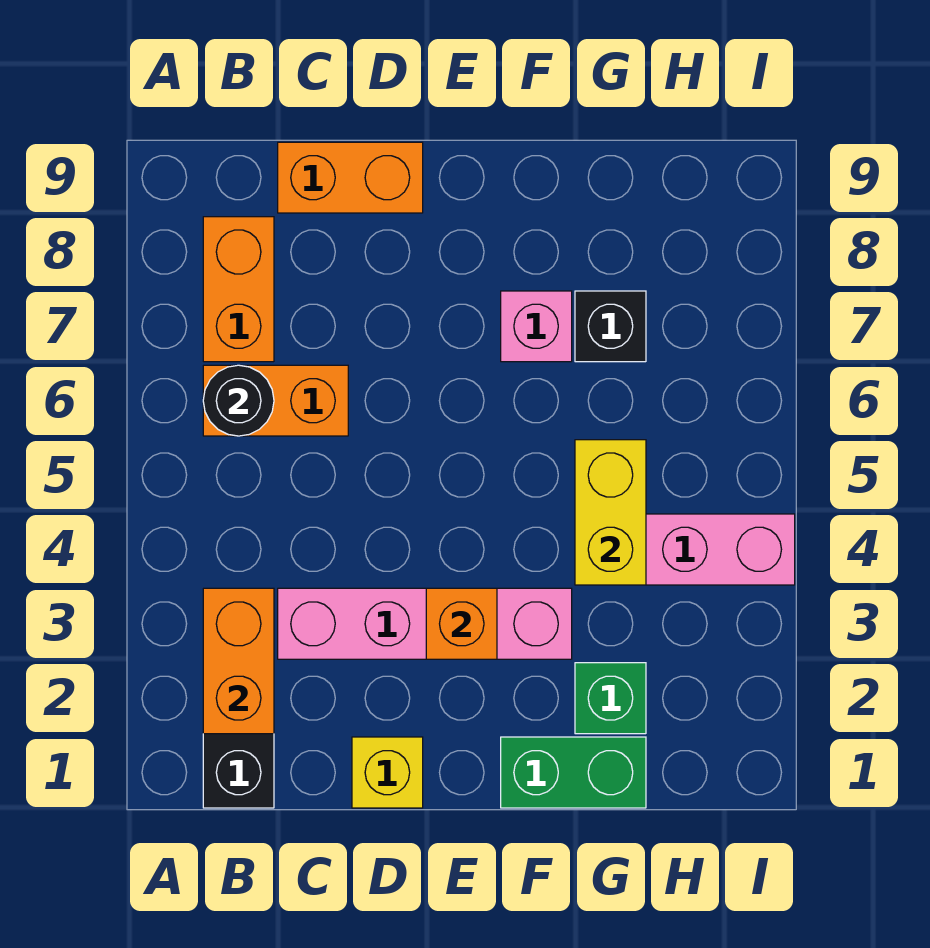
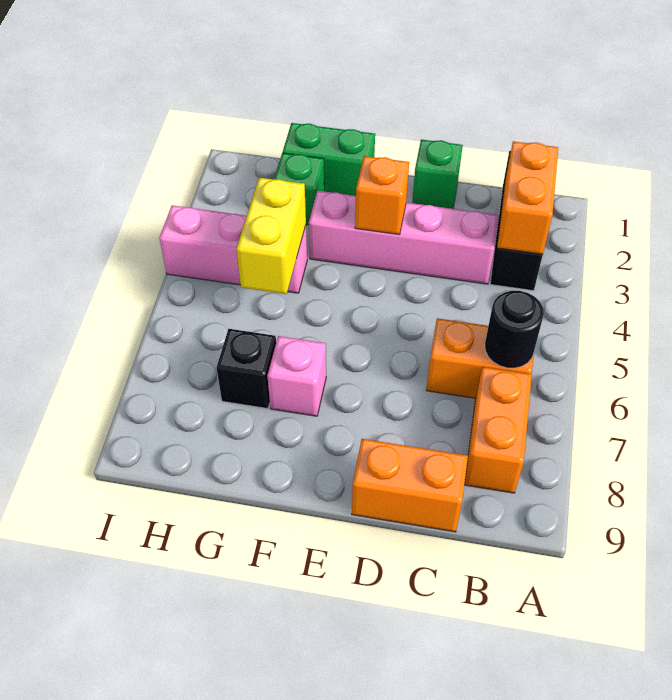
yellow brick D1 level 1 -> green brick D1 level 1

